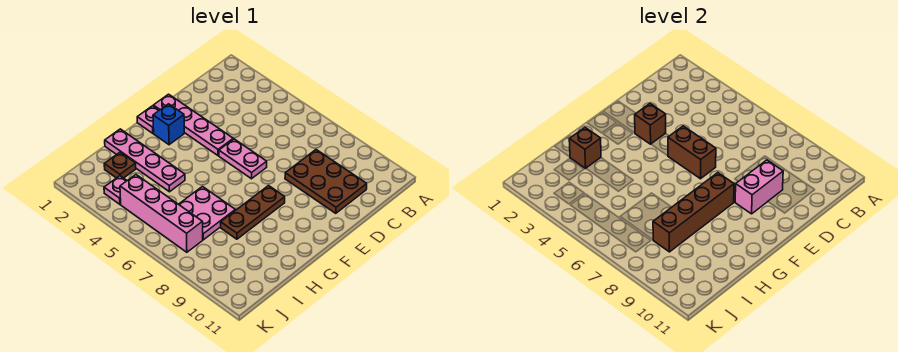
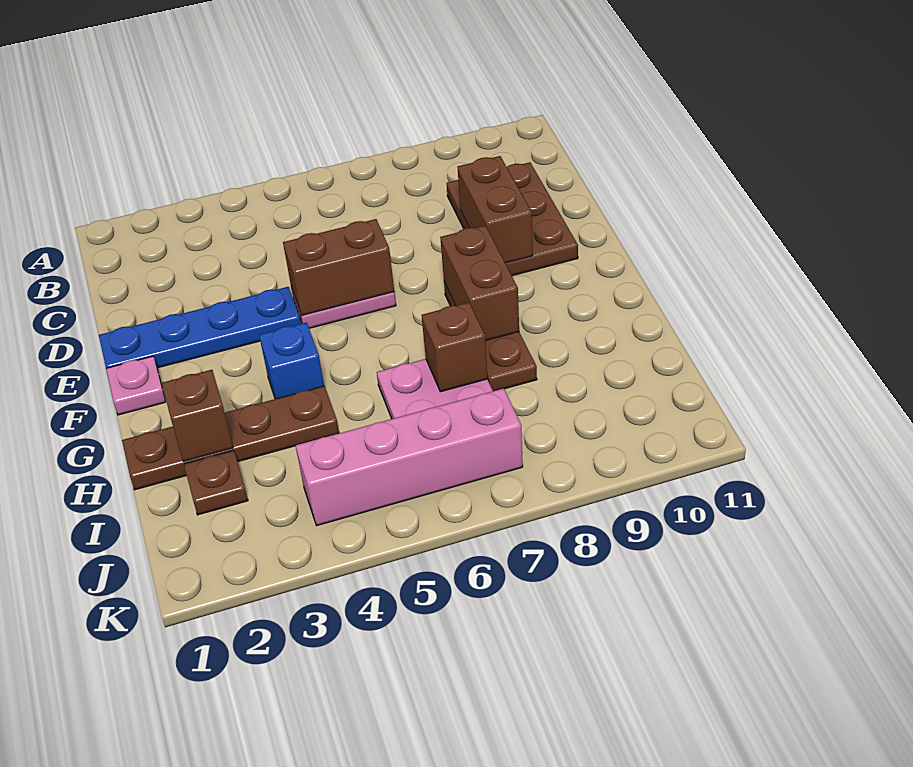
brown plate C8:D10 level 1 -> brown plate C9:E10 level 1
pink brick D9:E9 level 2 -> brown brick D9:E9 level 2
pink plate E1:E4 level 1 -> blue plate E1:E4 level 1
brown brick E3 level 2 -> brown brick H7 level 2
blue brick F2 level 1 -> blue brick G4 level 1
brown brick F8:I8 level 2 -> brown brick F8:G8 level 2
pink plate H1:H4 level 1 -> brown plate H1:H4 level 1
pink plate J3 level 1 -> none

